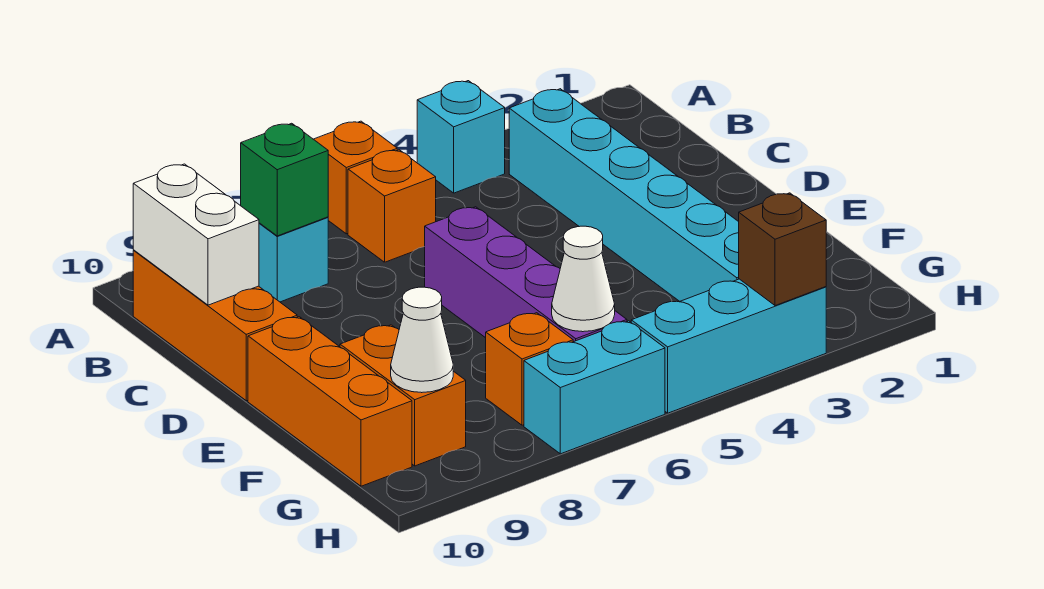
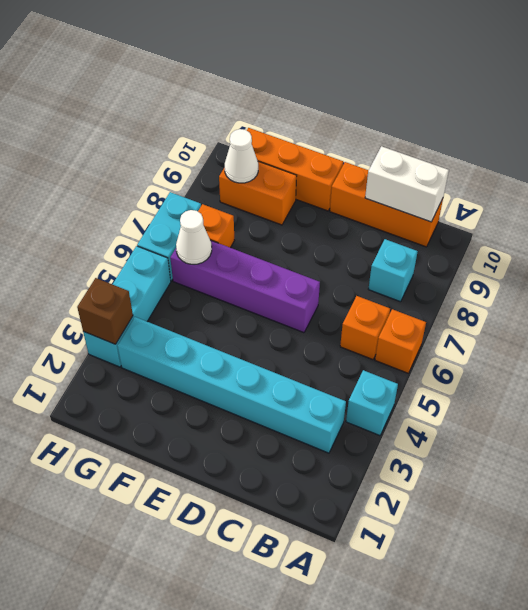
green brick B8 level 2 -> none

